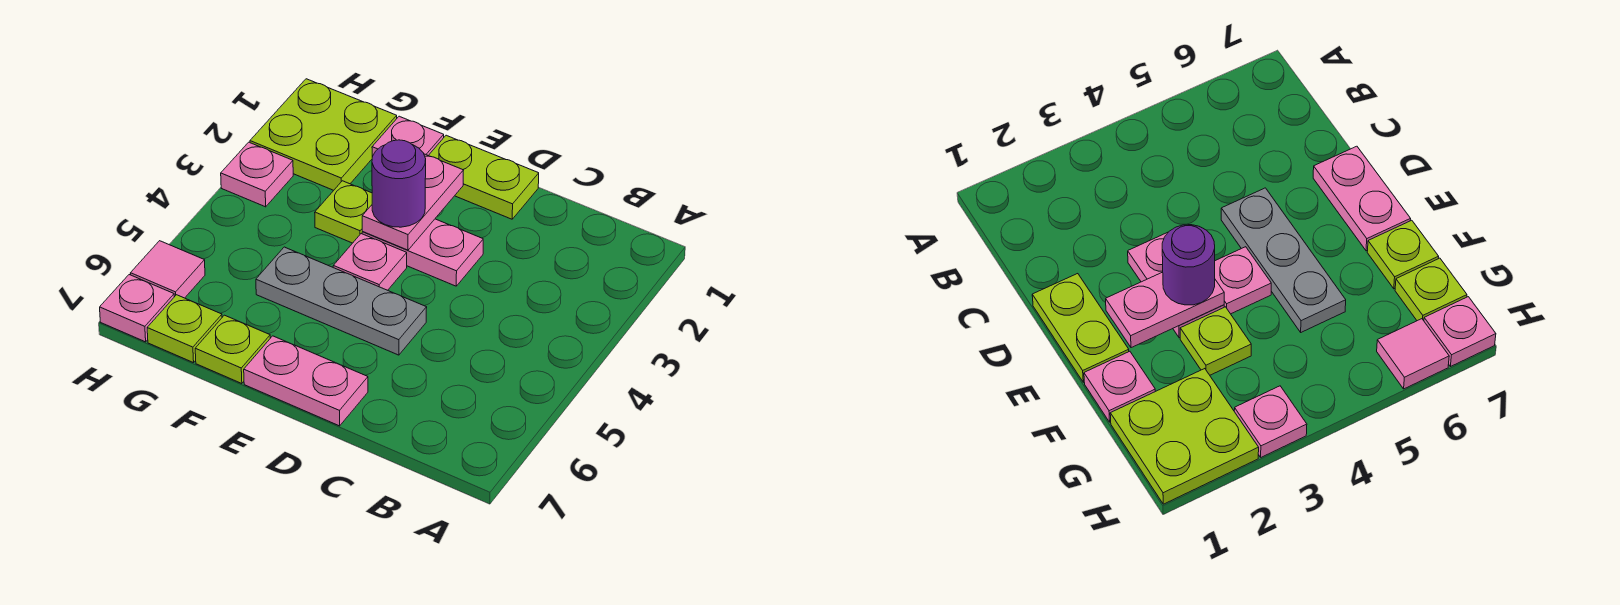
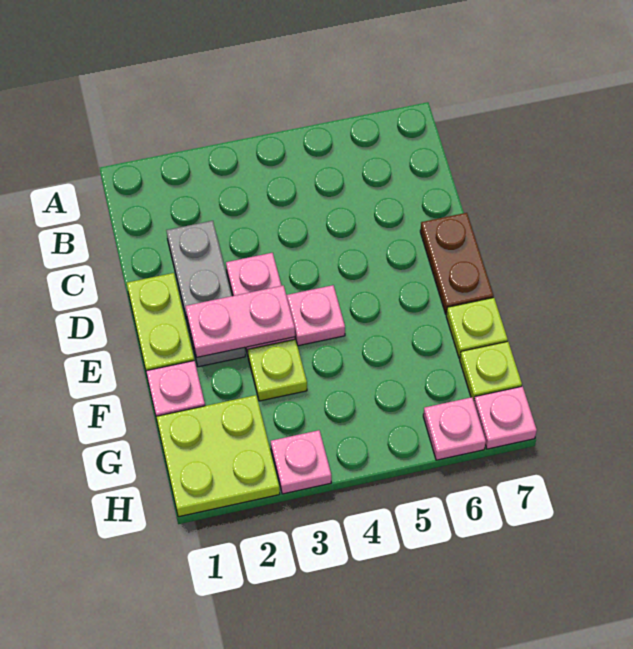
grey plate D5:F5 level 1 -> grey plate C2:E2 level 1
pink plate D7:E7 level 1 -> brown plate D7:E7 level 1
purple round brick E3 level 3 -> none
pink tile H6 level 1 -> pink plate H6 level 1

